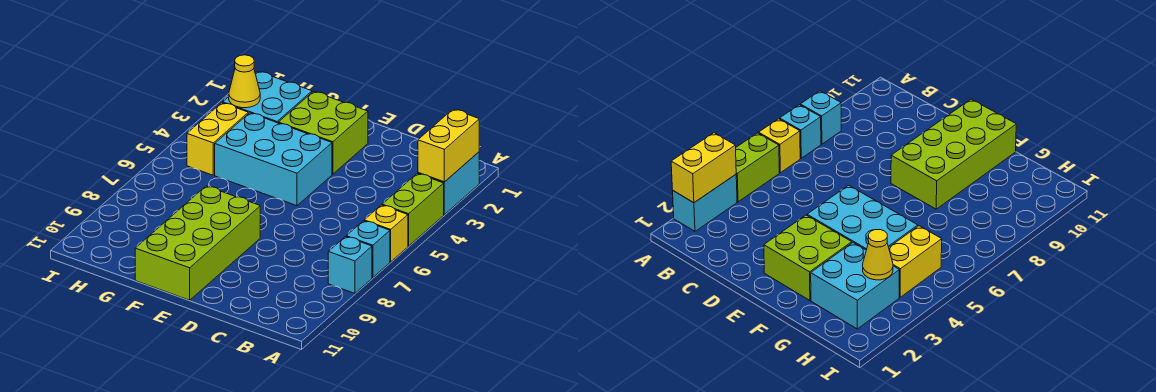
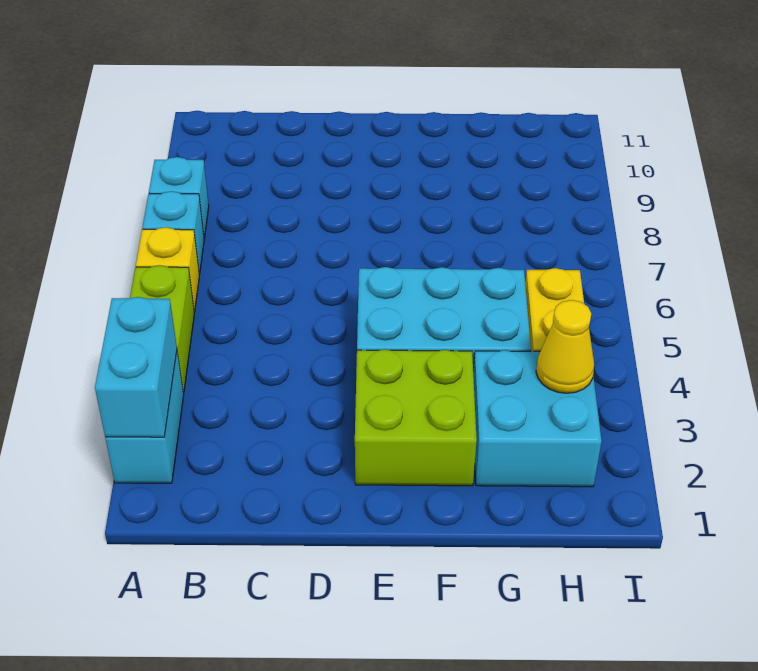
yellow brick A2:A3 level 2 -> cyan brick A2:A3 level 2
lime brick E8:F11 level 1 -> none

